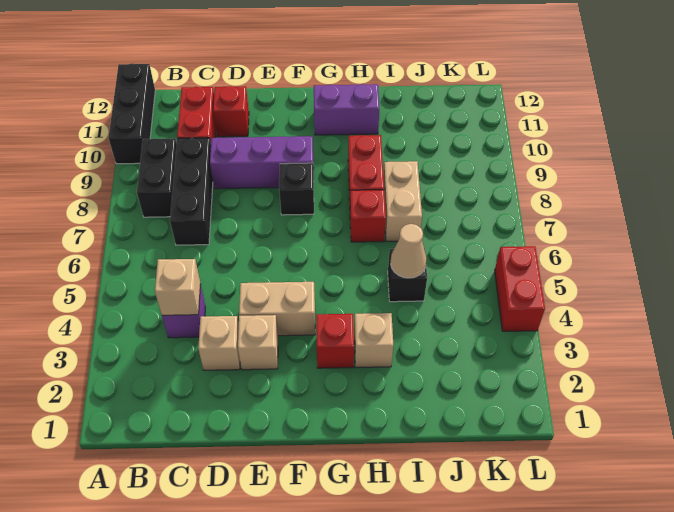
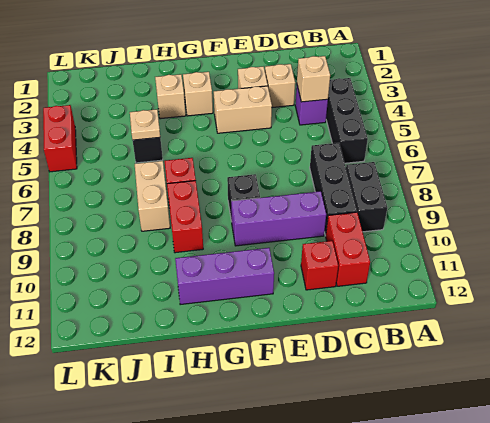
black brick A10:A12 level 1 -> black brick B4:B6 level 1
red brick G3 level 1 -> tan brick G3 level 1
purple brick G11:H11 level 1 -> purple brick F11:H11 level 1
tan cone I5 level 2 -> tan plate I5 level 2

